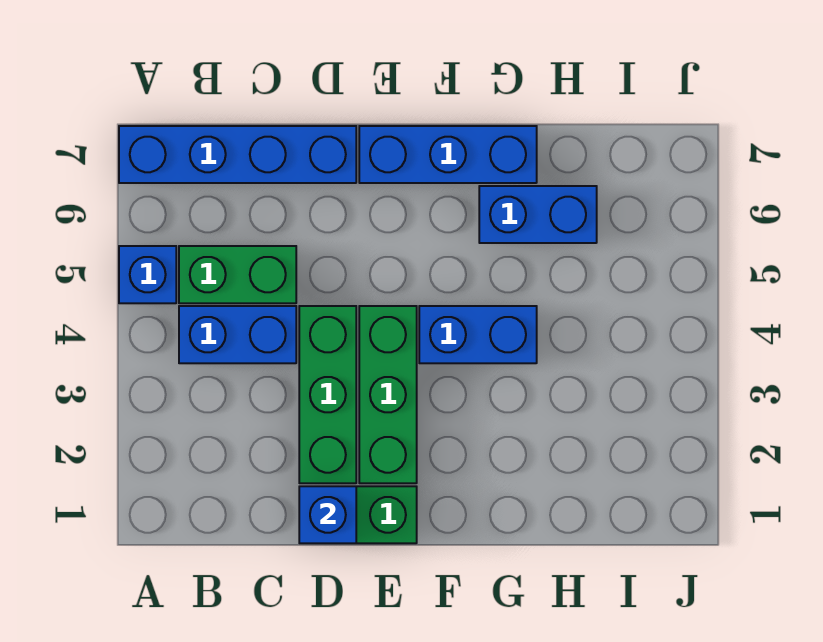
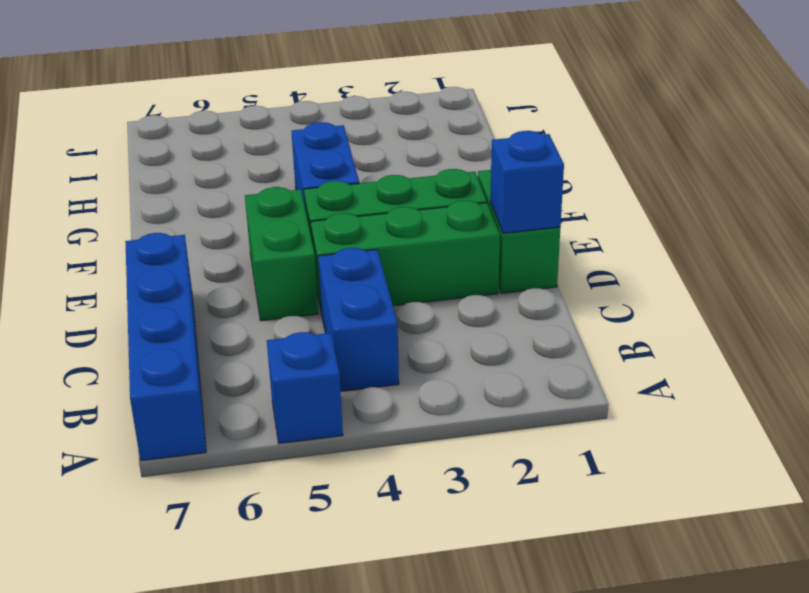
green brick B5:C5 level 1 -> green brick D5:E5 level 1
blue brick E7:G7 level 1 -> none
blue brick G6:H6 level 1 -> none

